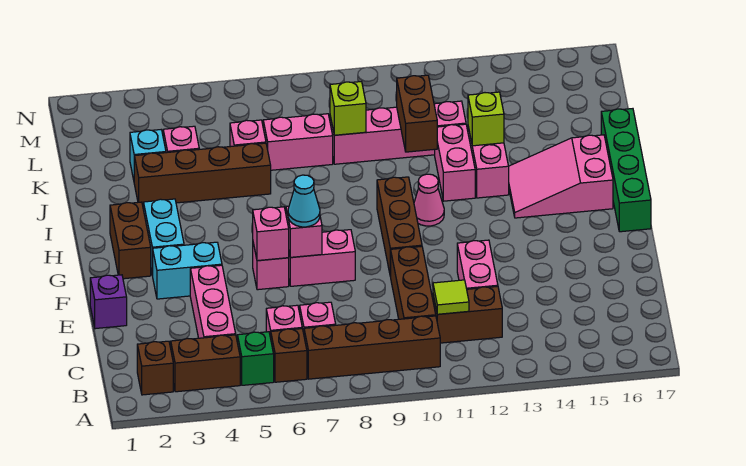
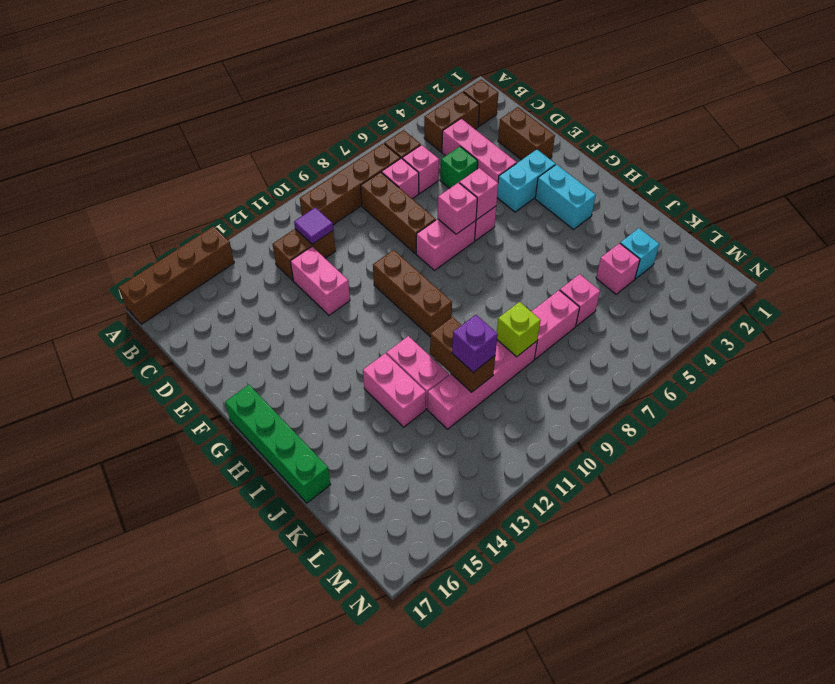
green brick B5 level 1 -> green brick D5 level 1
brown brick C10:E10 level 1 -> brown brick C8:E8 level 1
lime tile C11 level 2 -> purple tile C11 level 2
purple brick E1 level 1 -> purple brick K11 level 3
cyan cone F7 level 3 -> none
brown brick G2:H2 level 1 -> brown brick D2:E2 level 1
pink cone H11 level 1 -> none
pink slope H14:I16 level 1 top 16 -> none
brown brick J3:J6 level 1 -> brown brick A14:A17 level 1
lime brick J13 level 2 -> none

